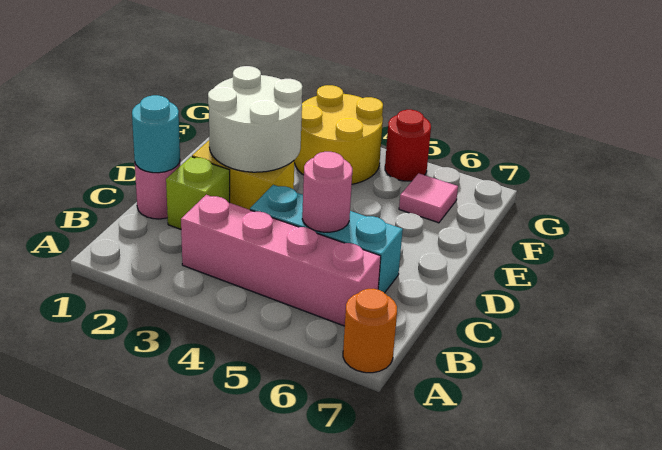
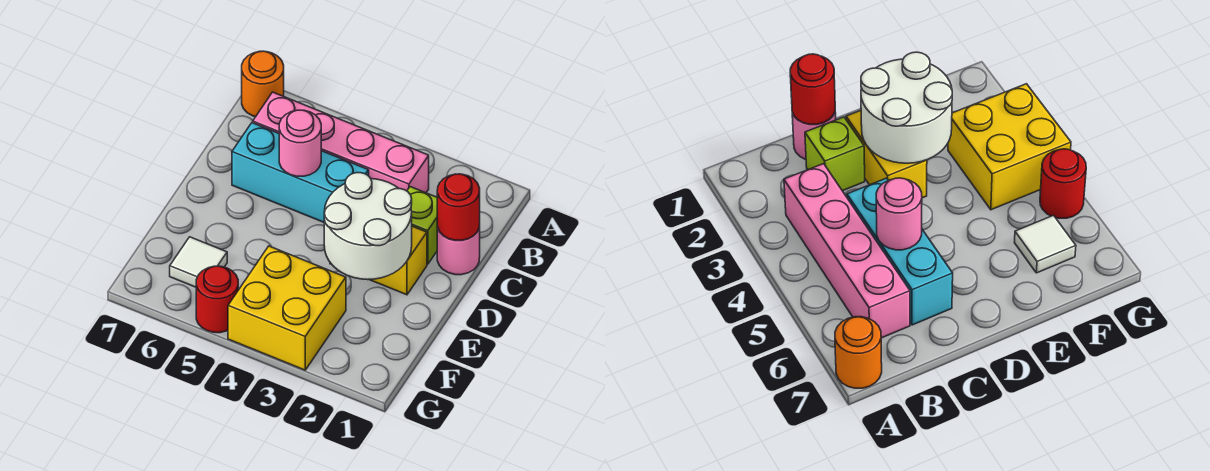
cyan round brick C1 level 2 -> red round brick C1 level 2
yellow round brick F3:G4 level 1 -> yellow brick F3:G4 level 1
pink tile F6 level 1 -> white tile F6 level 1

